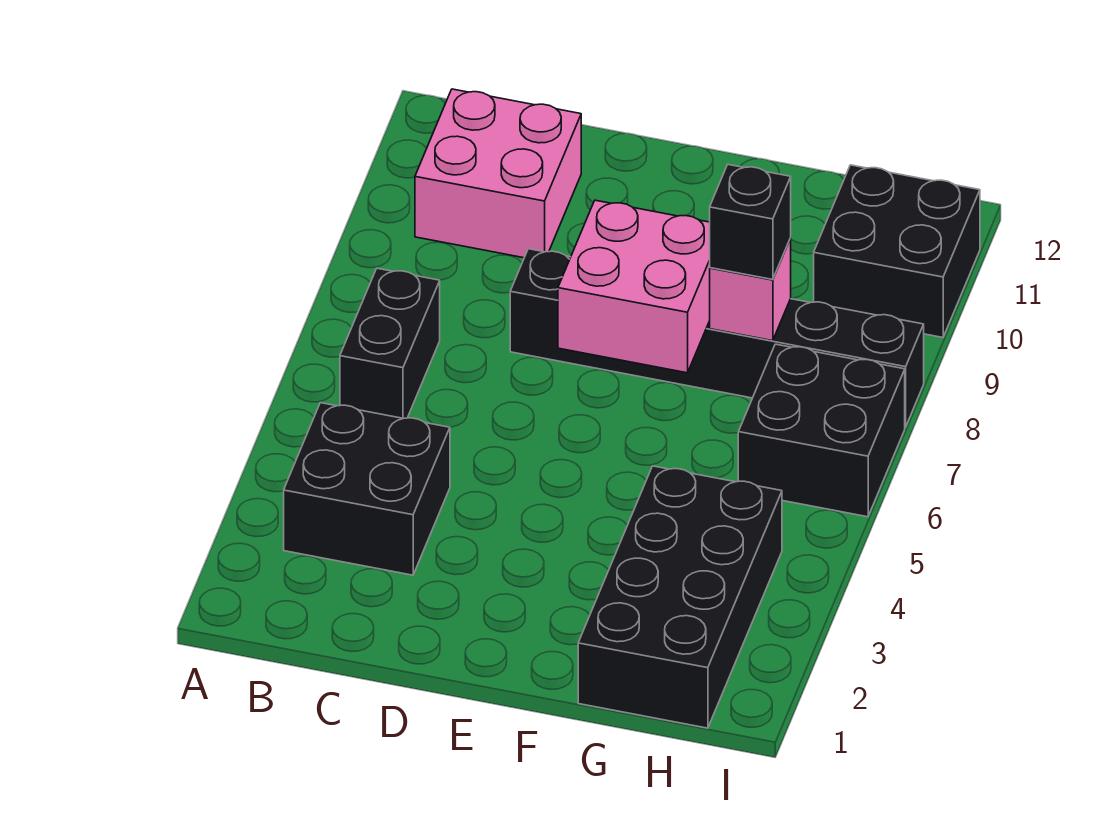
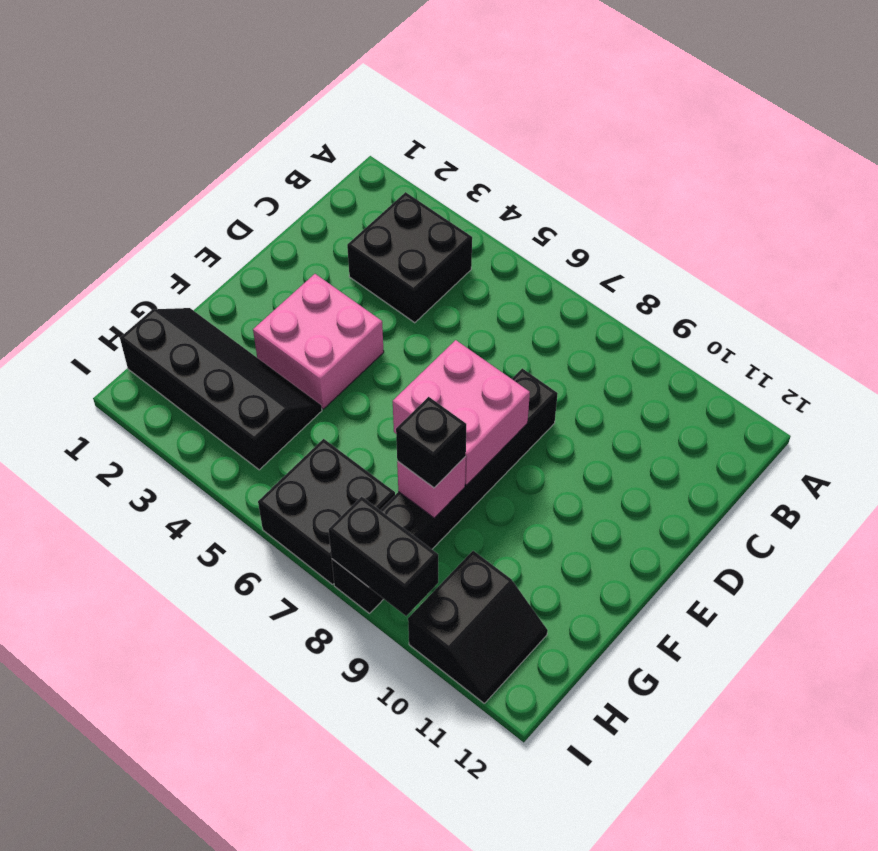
black brick B6:B7 level 1 -> black brick I8:I9 level 2
pink brick B10:C11 level 1 -> pink brick E3:F4 level 1
black brick G1:H4 level 1 -> black slope G1:H4 level 1 top H
black brick H10:I11 level 1 -> black slope H10:I11 level 1 top 10

